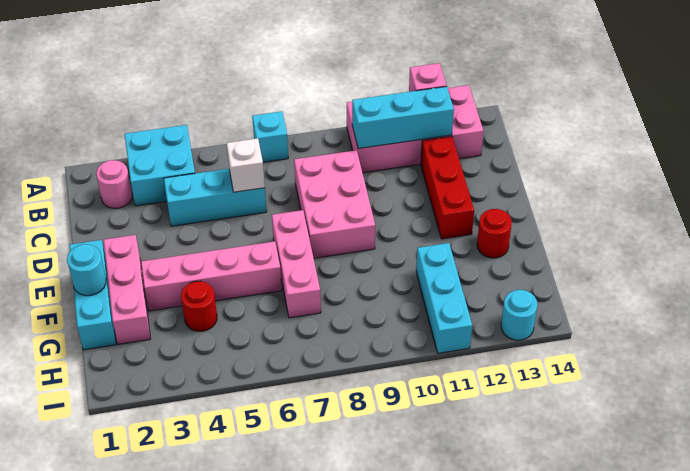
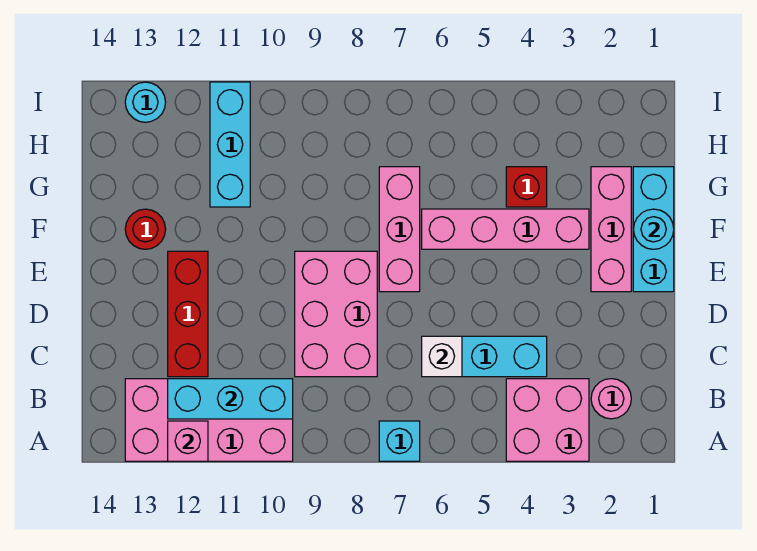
cyan brick A3:B4 level 1 -> pink brick A3:B4 level 1
red round brick G4 level 1 -> red brick G4 level 1

